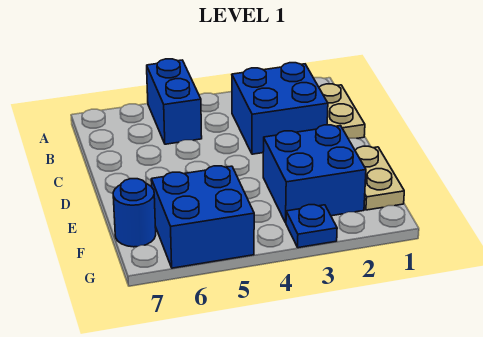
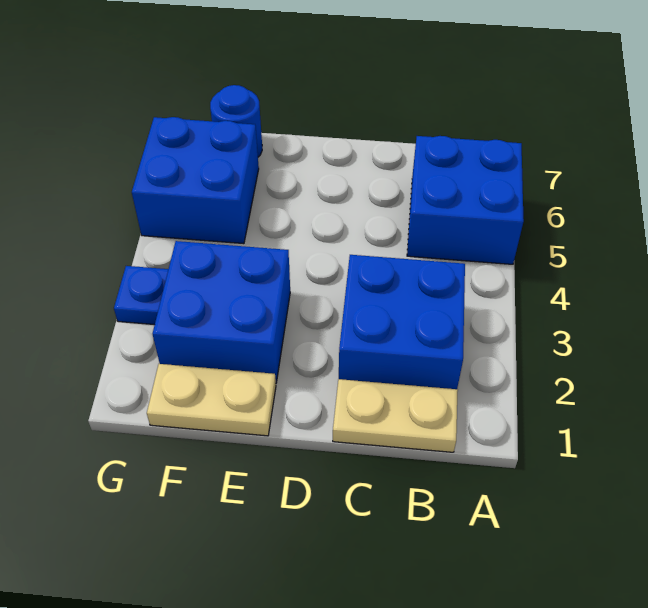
blue brick A5:B5 level 1 -> blue brick A5:B6 level 1

